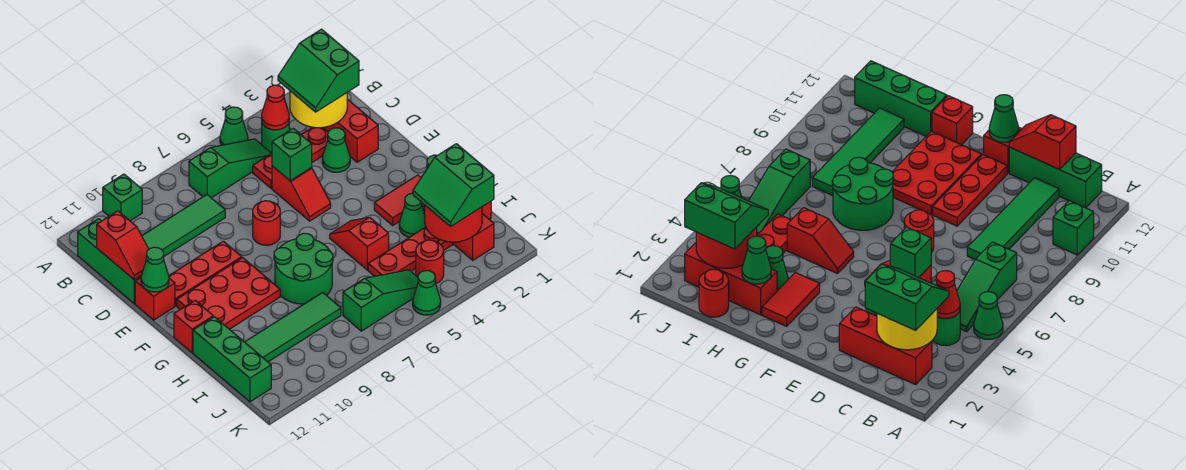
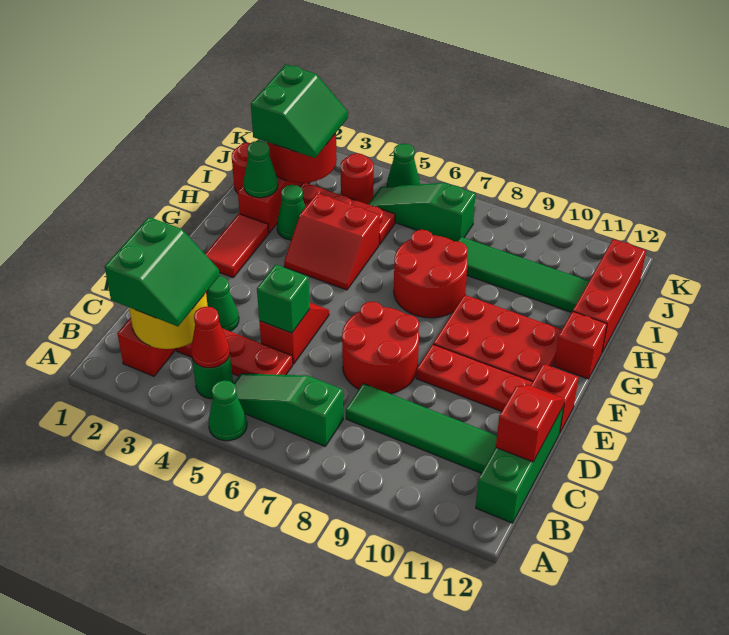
green brick A10 level 1 -> none
red round brick E7 level 1 -> red round brick D7:E8 level 1
green cone E12 level 2 -> none
red tile G2:G3 level 1 -> red tile F2:G2 level 1
red slope G5:H5 level 1 top H -> red slope G4:H5 level 1 top H
green round brick G7:H8 level 1 -> red round brick G7:H8 level 1
green brick H12:J12 level 1 -> red brick H12:J12 level 1

